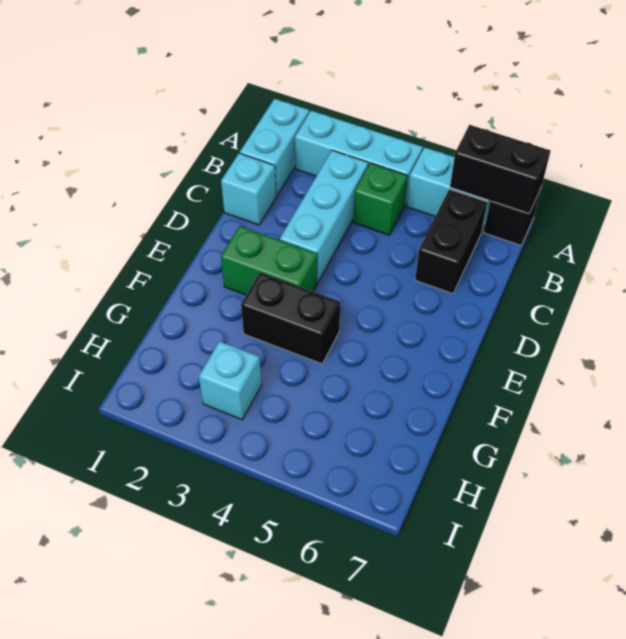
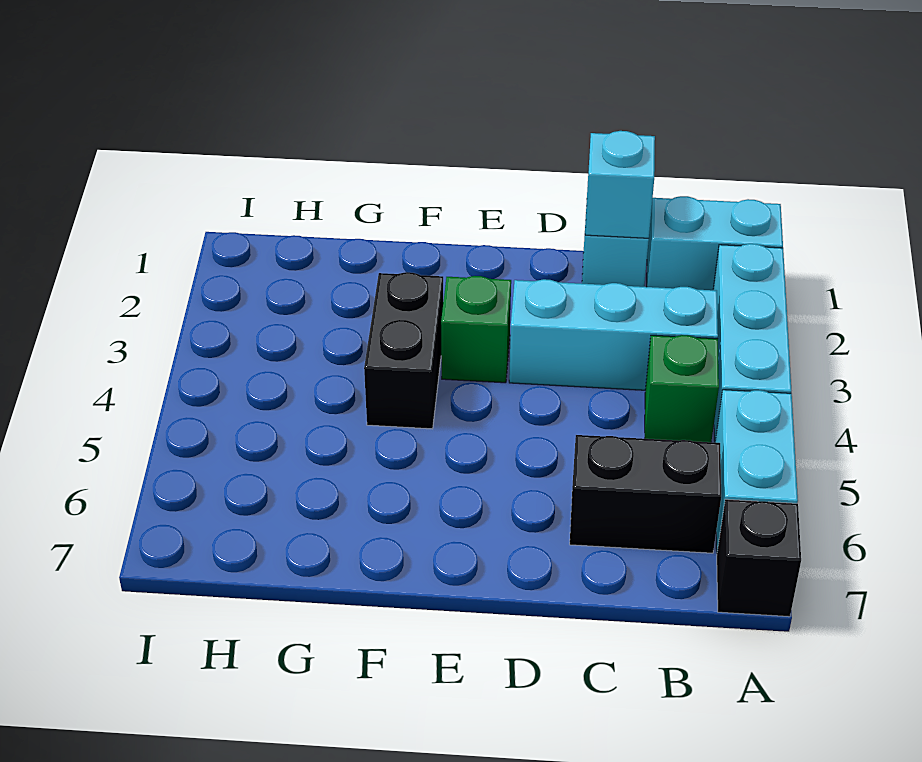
black brick A6:A7 level 2 -> none
green brick E2:E3 level 1 -> green brick E3 level 1
cyan brick H3 level 1 -> cyan brick C1 level 2

